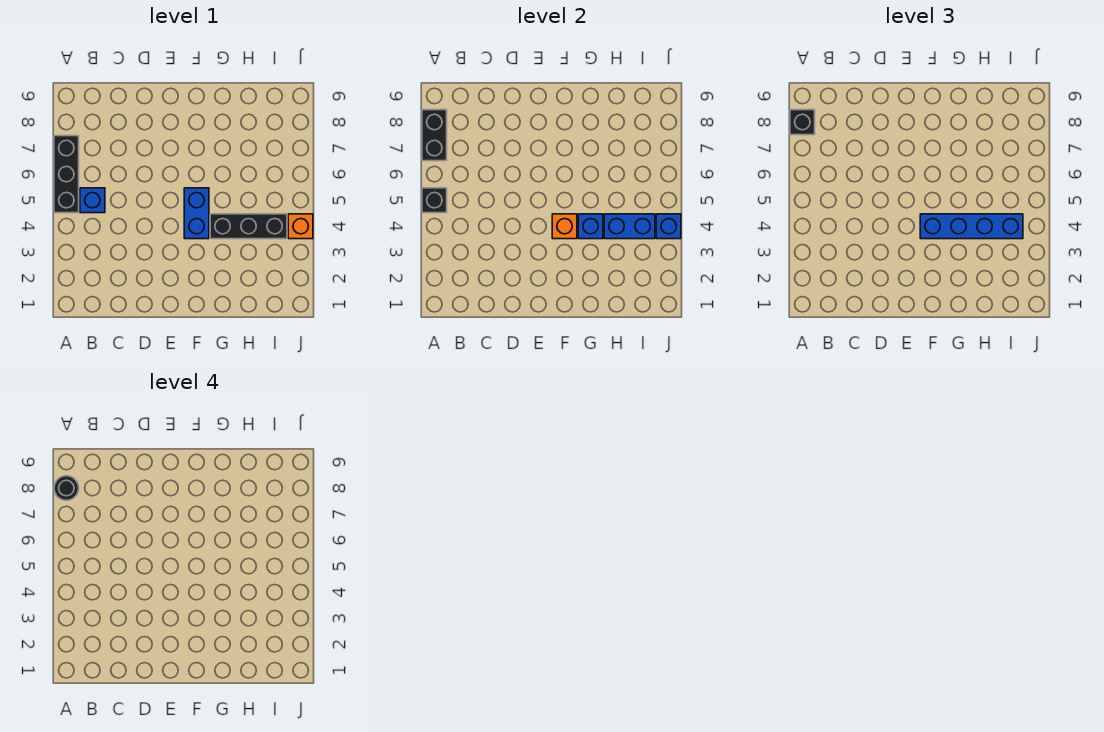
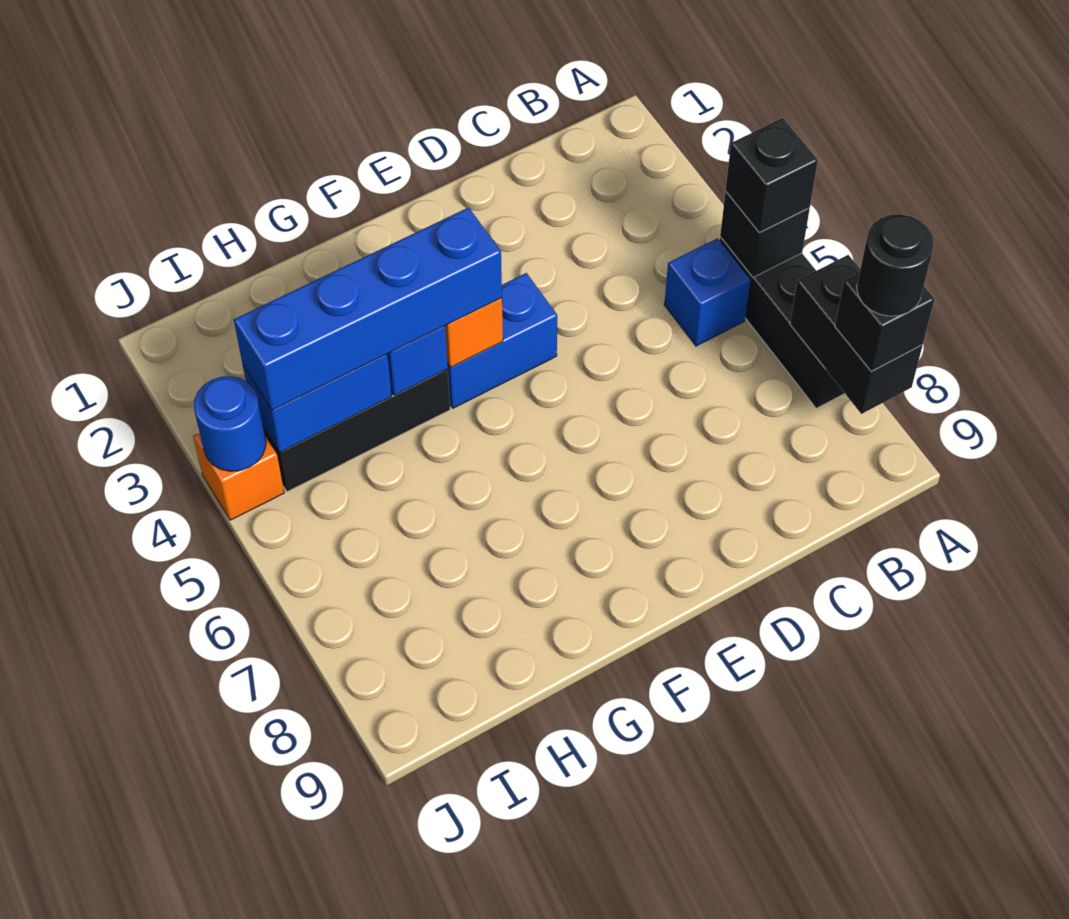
none -> black brick A5 level 3
blue brick F4:F5 level 1 -> blue brick E4:F4 level 1
blue brick J4 level 2 -> blue round brick J4 level 2

